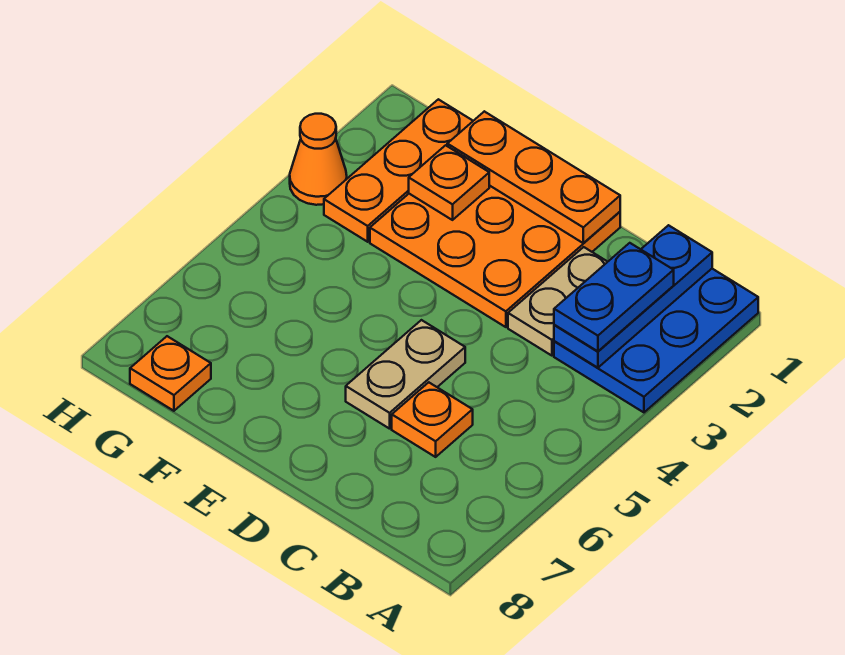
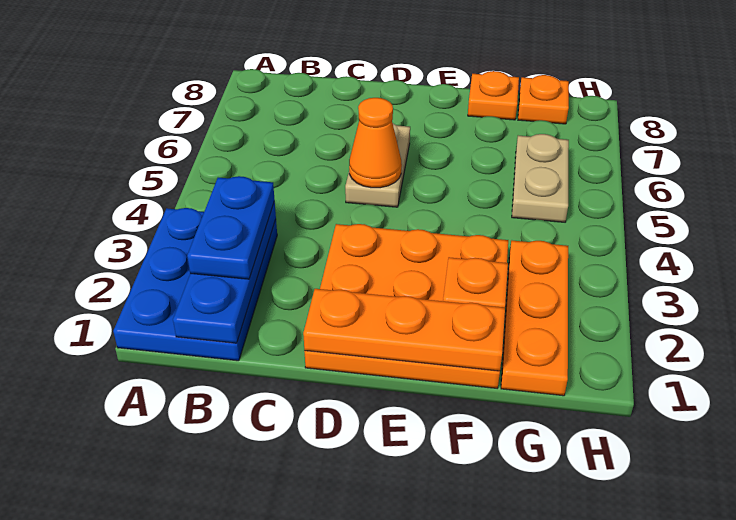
tan plate C2:C3 level 1 -> tan plate G5:G6 level 1
orange plate C6 level 1 -> orange plate F8 level 1
orange cone H3 level 1 -> orange cone D5 level 2

